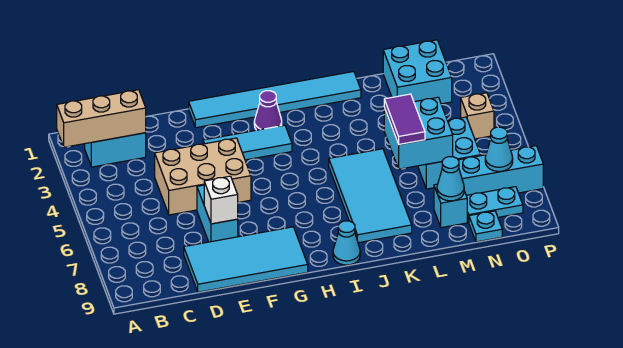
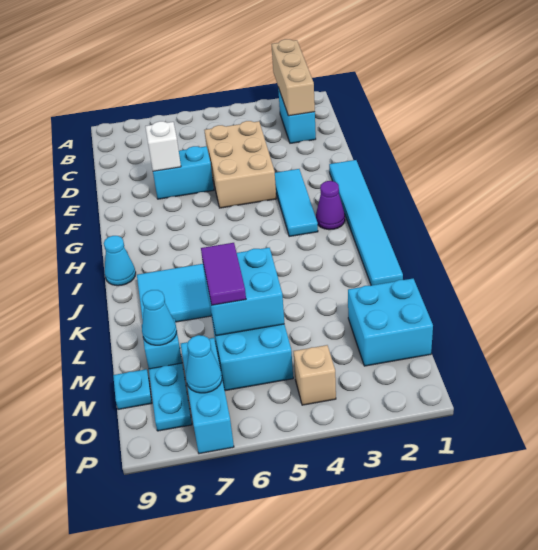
cyan tile D8:G9 level 1 -> none
purple tile L5:L6 level 3 -> purple tile L6:M6 level 3

